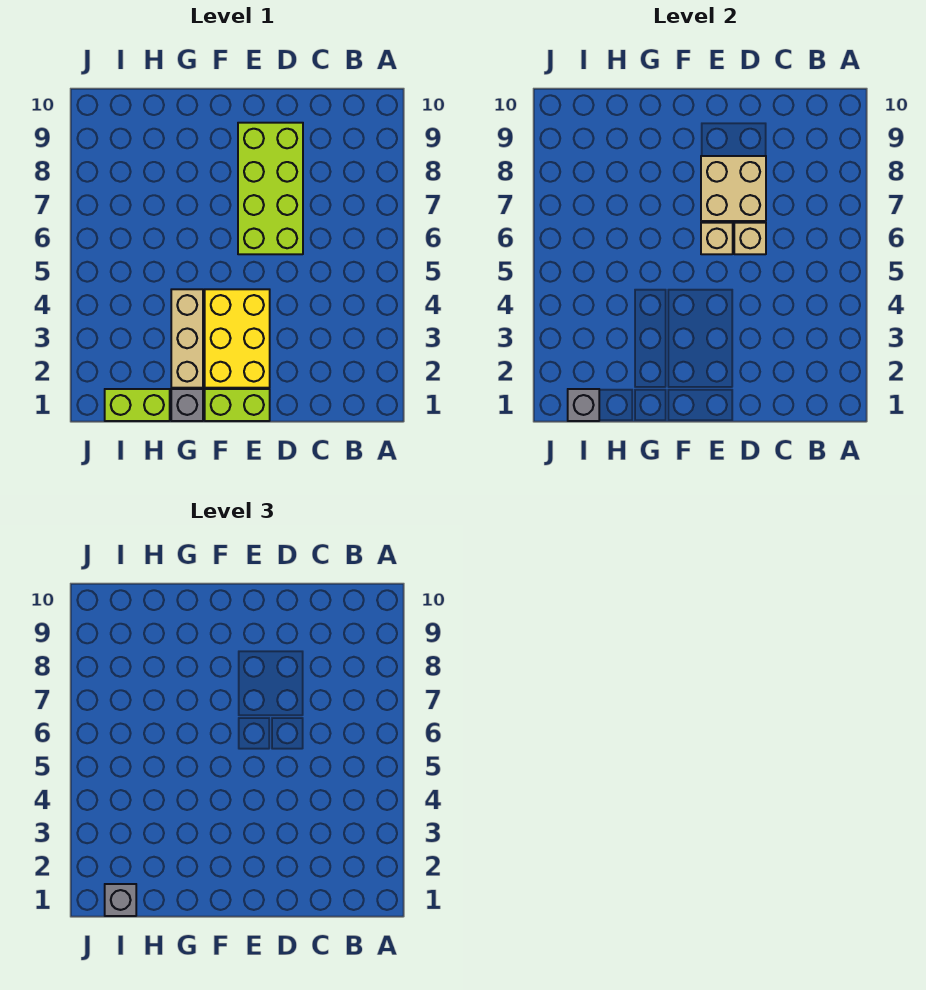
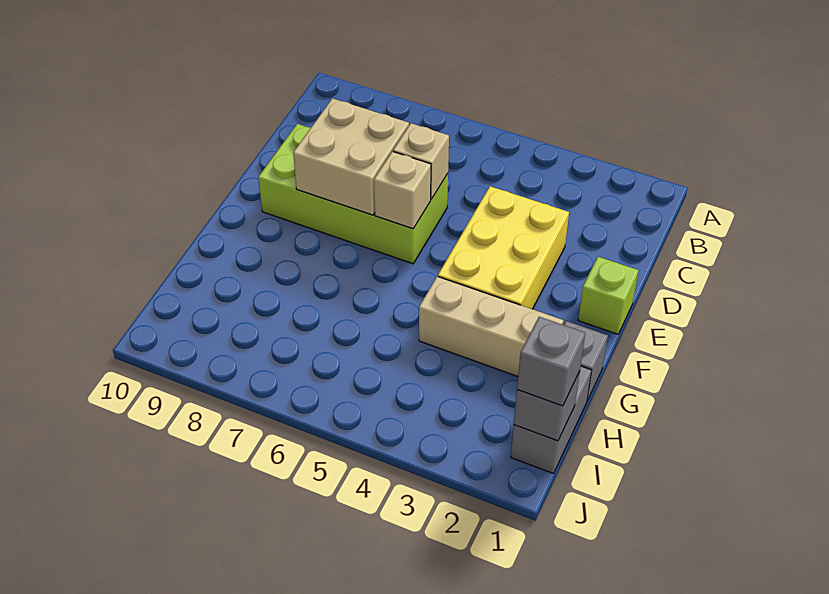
lime brick E1:F1 level 1 -> lime brick E1 level 1
yellow brick E2:F4 level 1 -> yellow brick D3:F4 level 1
lime brick H1:I1 level 1 -> grey brick H1:I1 level 1

